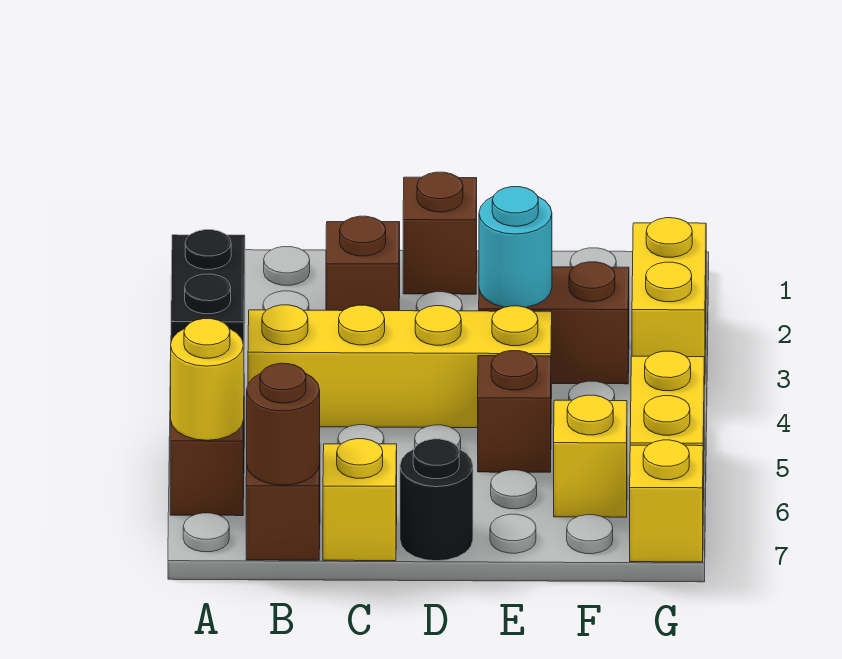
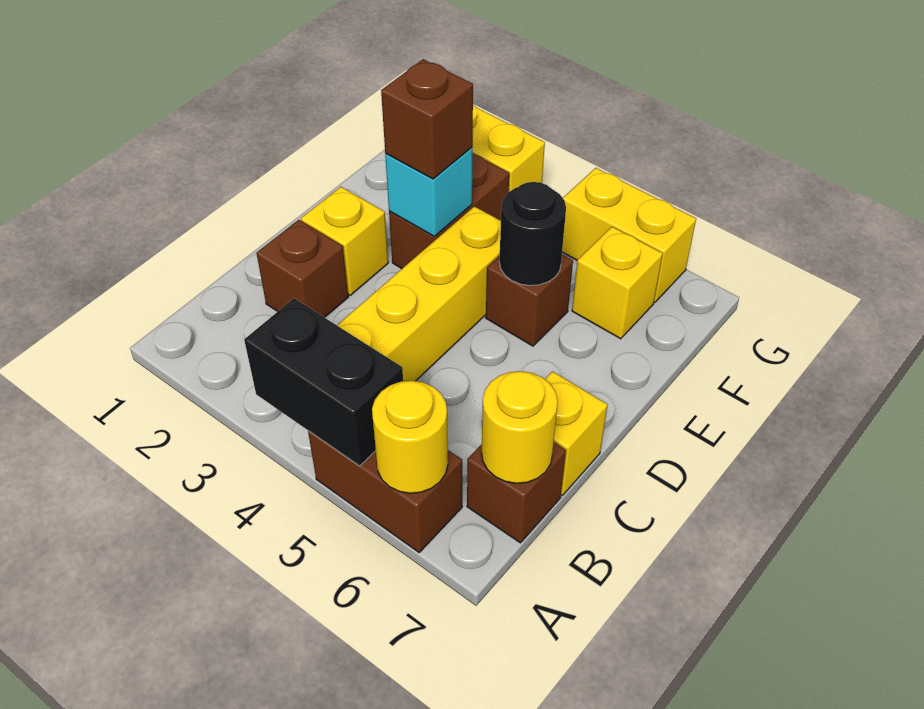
brown round brick B7 level 2 -> yellow round brick B7 level 2
brown brick D1 level 1 -> brown brick E3 level 3
black round brick D7 level 1 -> black round brick E5 level 2
cyan round brick E3 level 2 -> cyan brick E3 level 2
yellow brick G7 level 1 -> yellow brick D2 level 1

